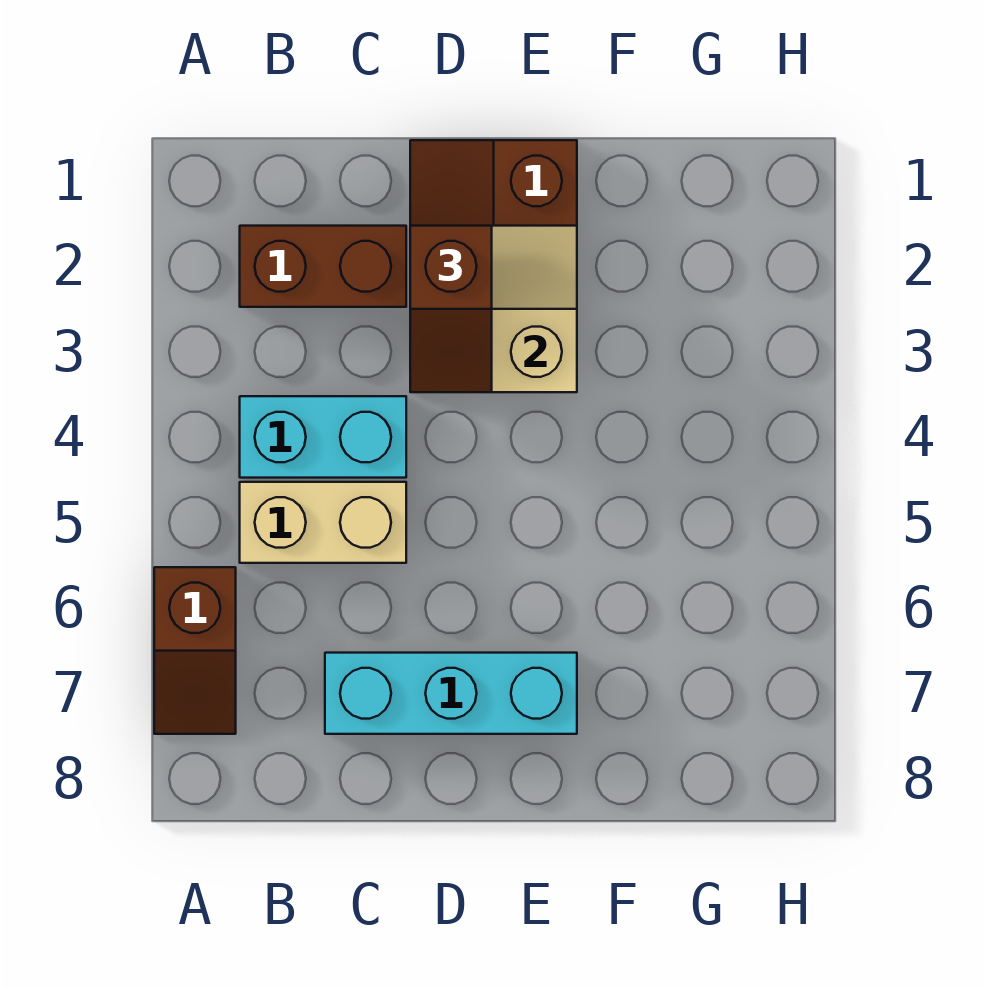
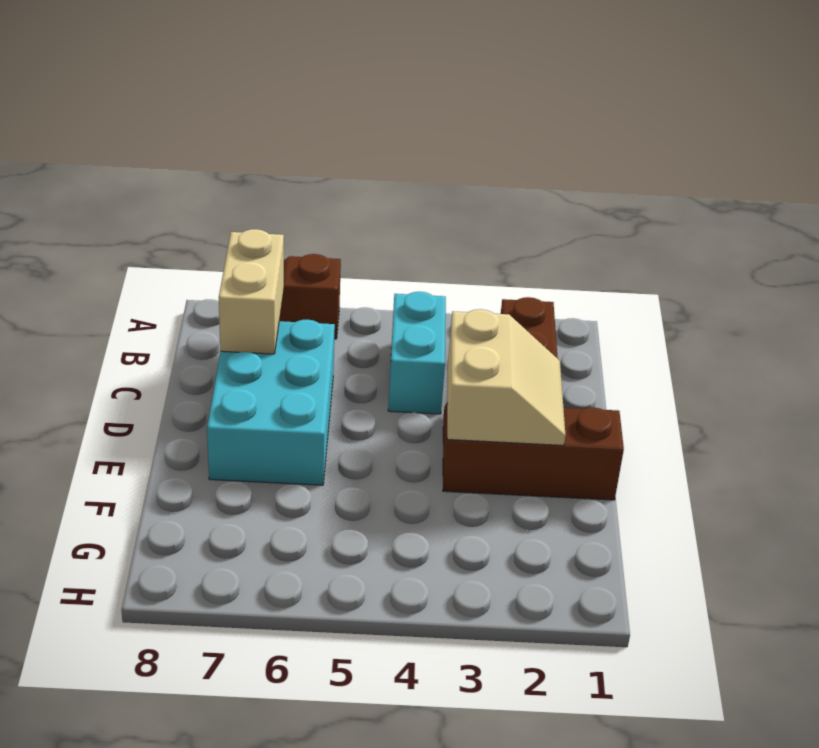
tan brick B5:C5 level 1 -> tan brick B7:C7 level 2
cyan brick C7:E7 level 1 -> cyan brick C6:E7 level 1
brown slope D2:D3 level 3 top 2 -> none

